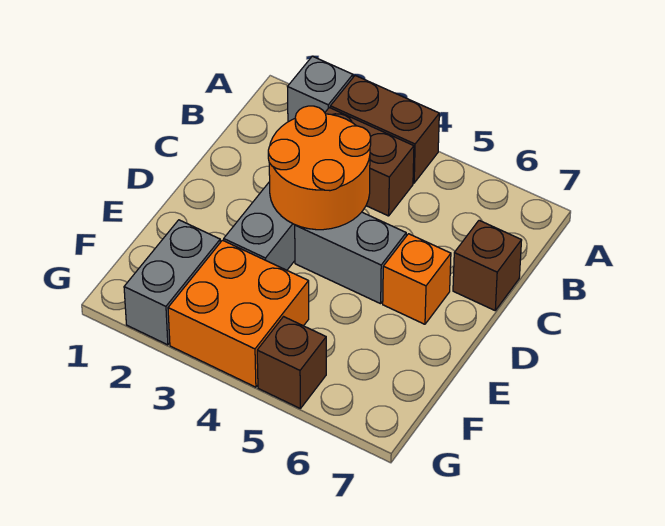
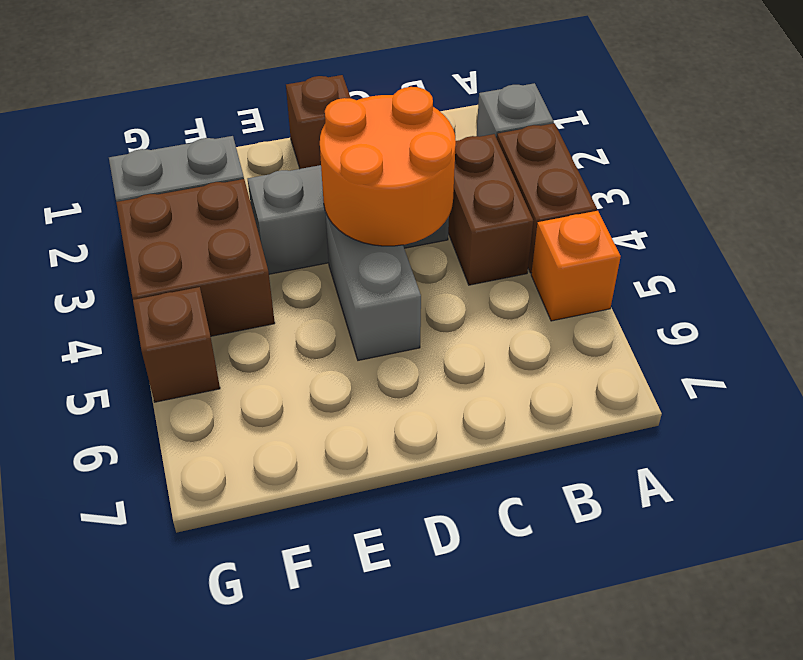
brown brick C7 level 1 -> brown brick D1 level 1
orange brick D6 level 1 -> orange brick A5 level 1
orange brick F3:G4 level 1 -> brown brick F3:G4 level 1

